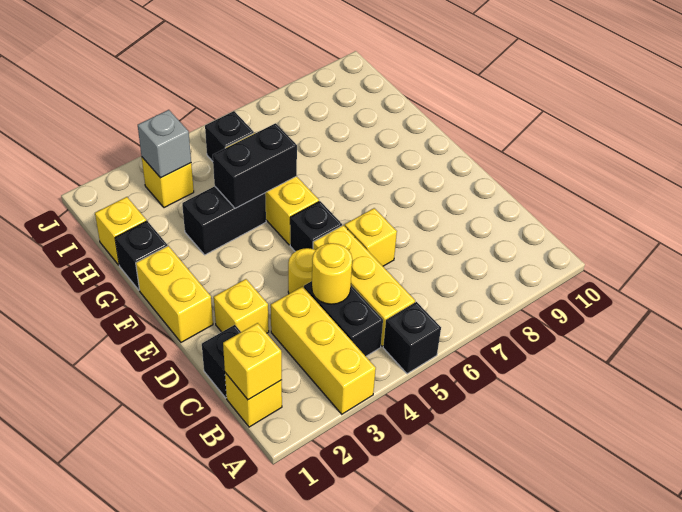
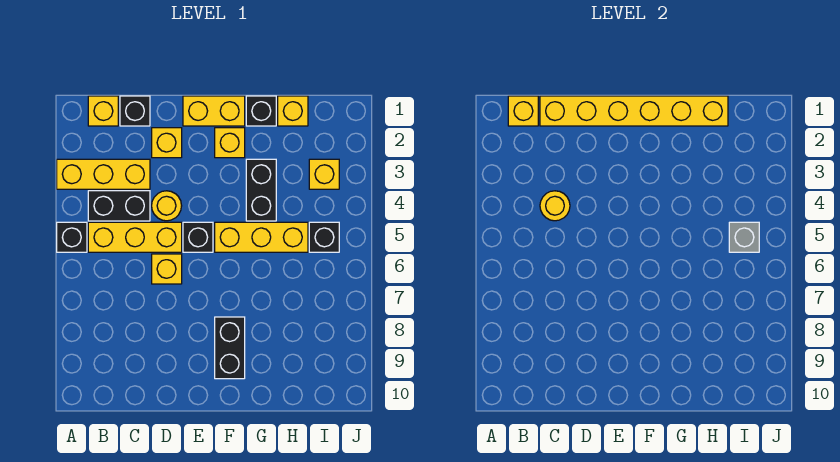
none -> yellow brick C1:H1 level 2
none -> yellow brick F2 level 1
black brick G4:G5 level 2 -> black brick F8:F9 level 1
grey brick I3 level 2 -> grey brick I5 level 2

